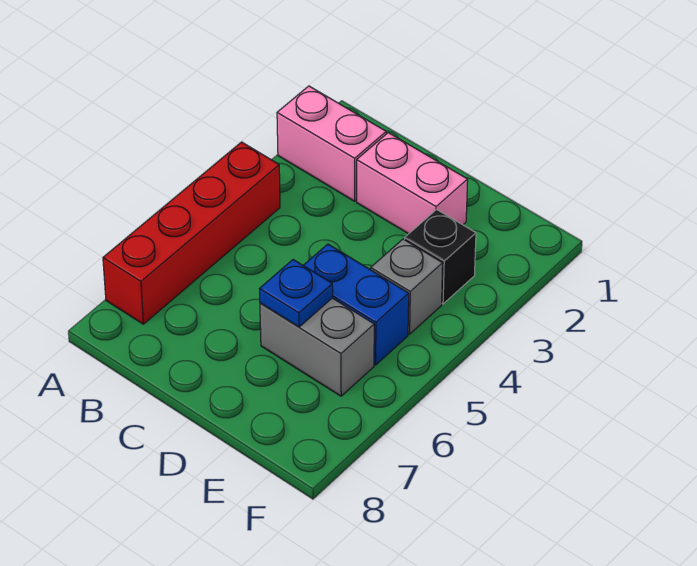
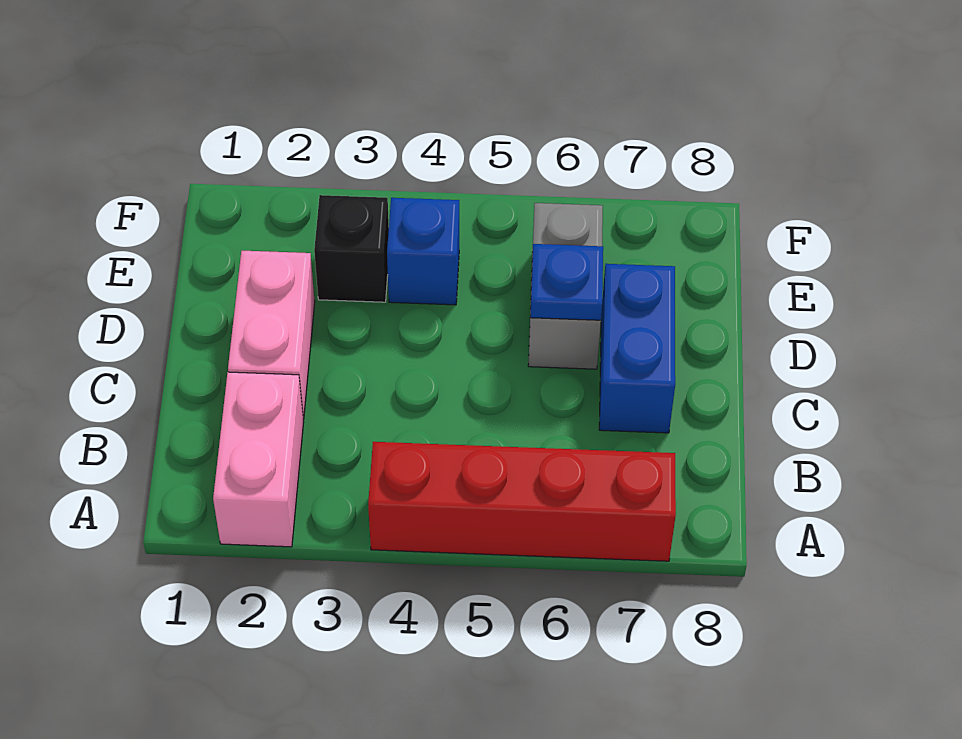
blue brick D5:E5 level 1 -> blue brick C7:D7 level 1
grey brick E4 level 1 -> blue brick E4 level 1

